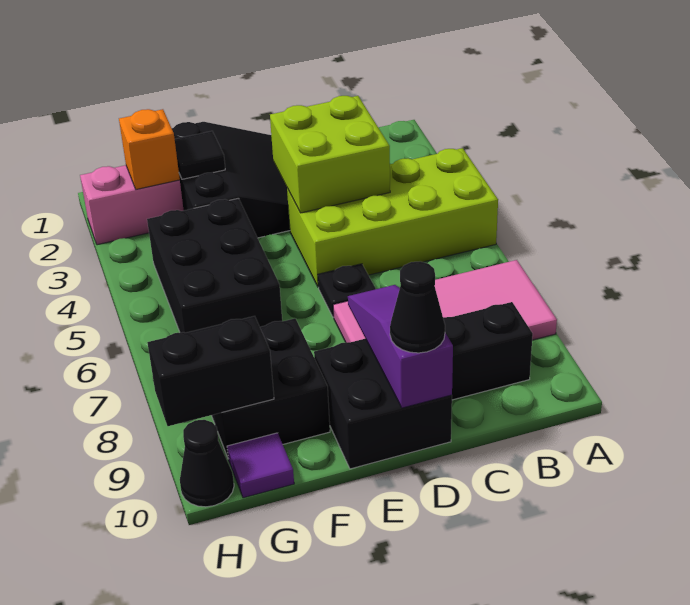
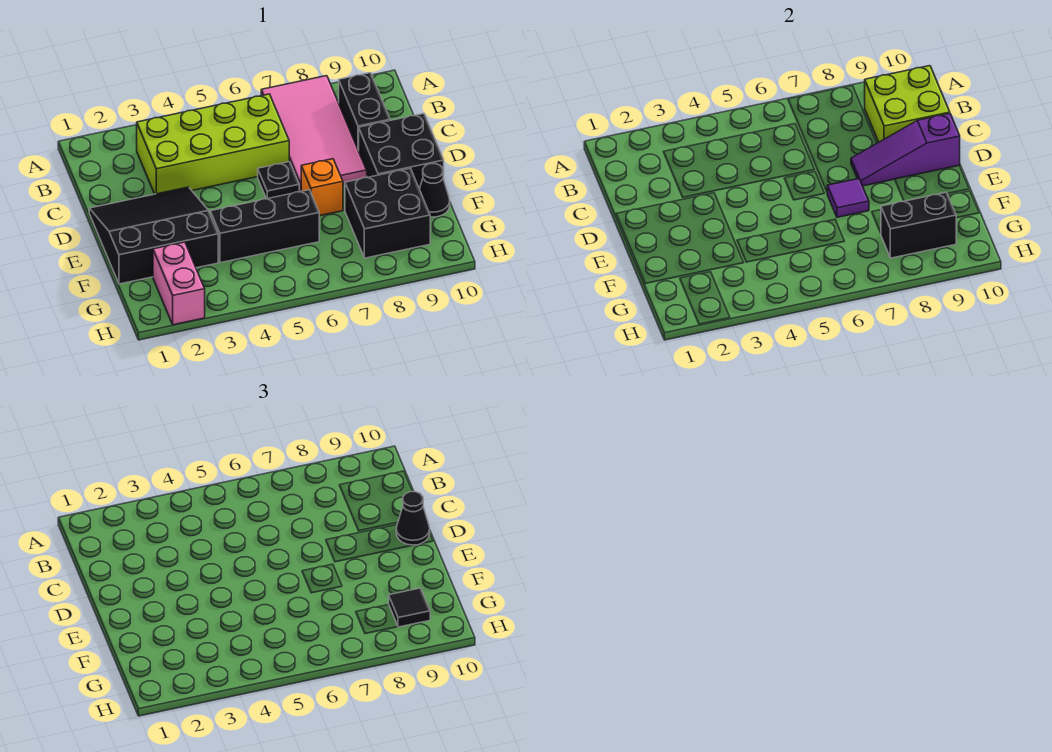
lime brick A4:D5 level 1 -> lime brick B3:C6 level 1
lime brick C3:D4 level 2 -> lime brick B9:C10 level 2
black tile F2 level 2 -> black tile G9 level 3
black brick F4:G6 level 1 -> black brick F4:F6 level 1
orange brick G2 level 2 -> orange brick E7 level 1
black brick G9:H9 level 2 -> black brick G8:G9 level 2
purple tile G10 level 1 -> purple tile E7 level 2
black cone H10 level 1 -> black cone F10 level 1

